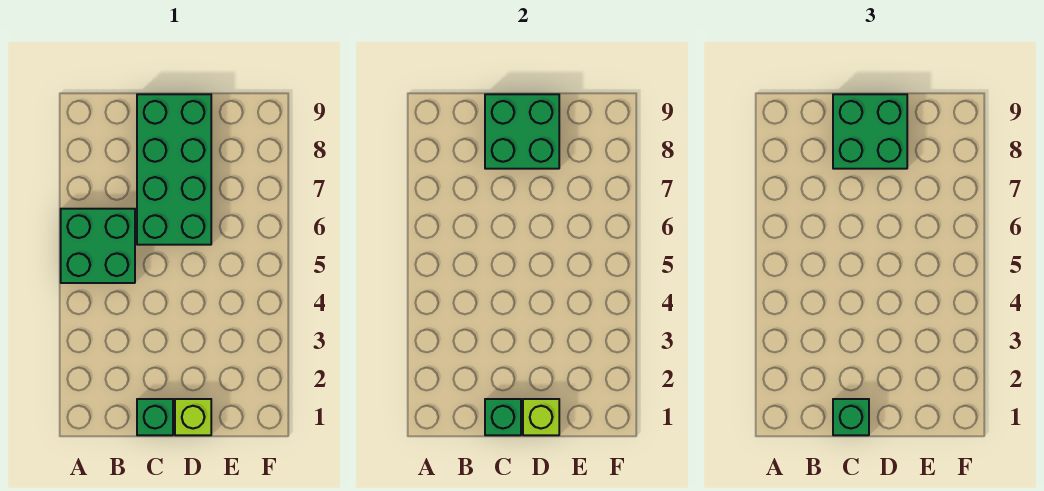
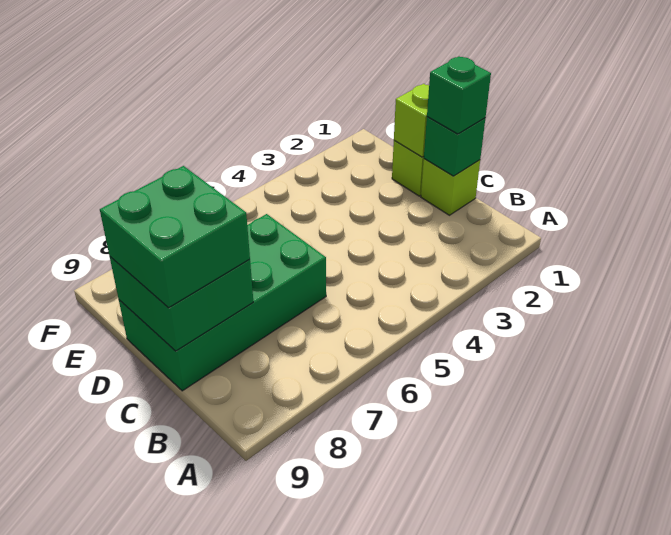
green brick A5:B6 level 1 -> none
green brick C1 level 1 -> lime brick C1 level 1

